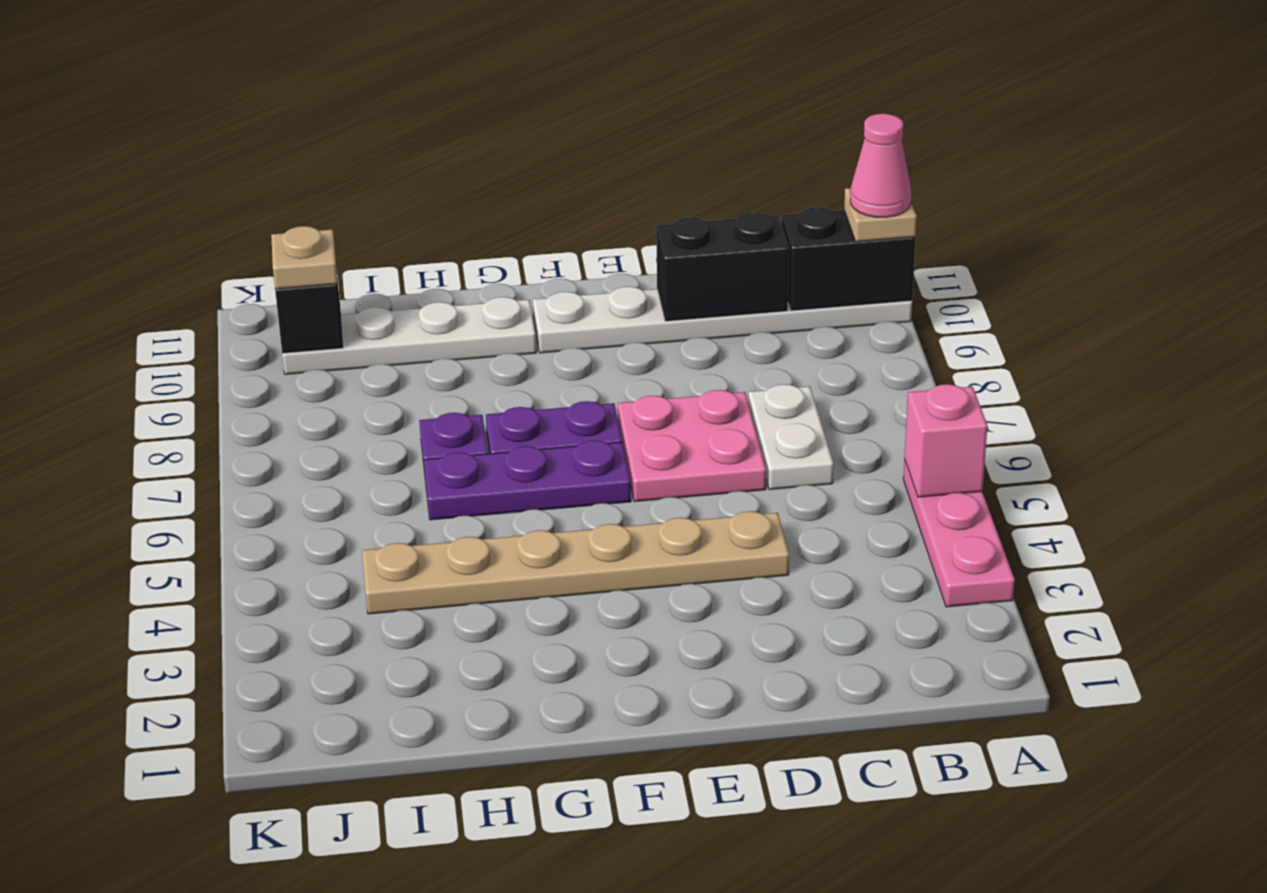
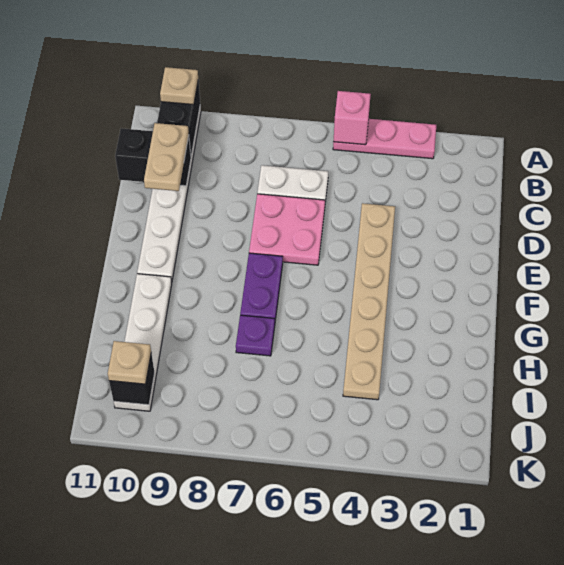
pink cone A10 level 4 -> none
black brick C10:D10 level 2 -> black brick C10:C11 level 2
none -> tan plate C10:D10 level 3
purple plate F6:H6 level 1 -> none

